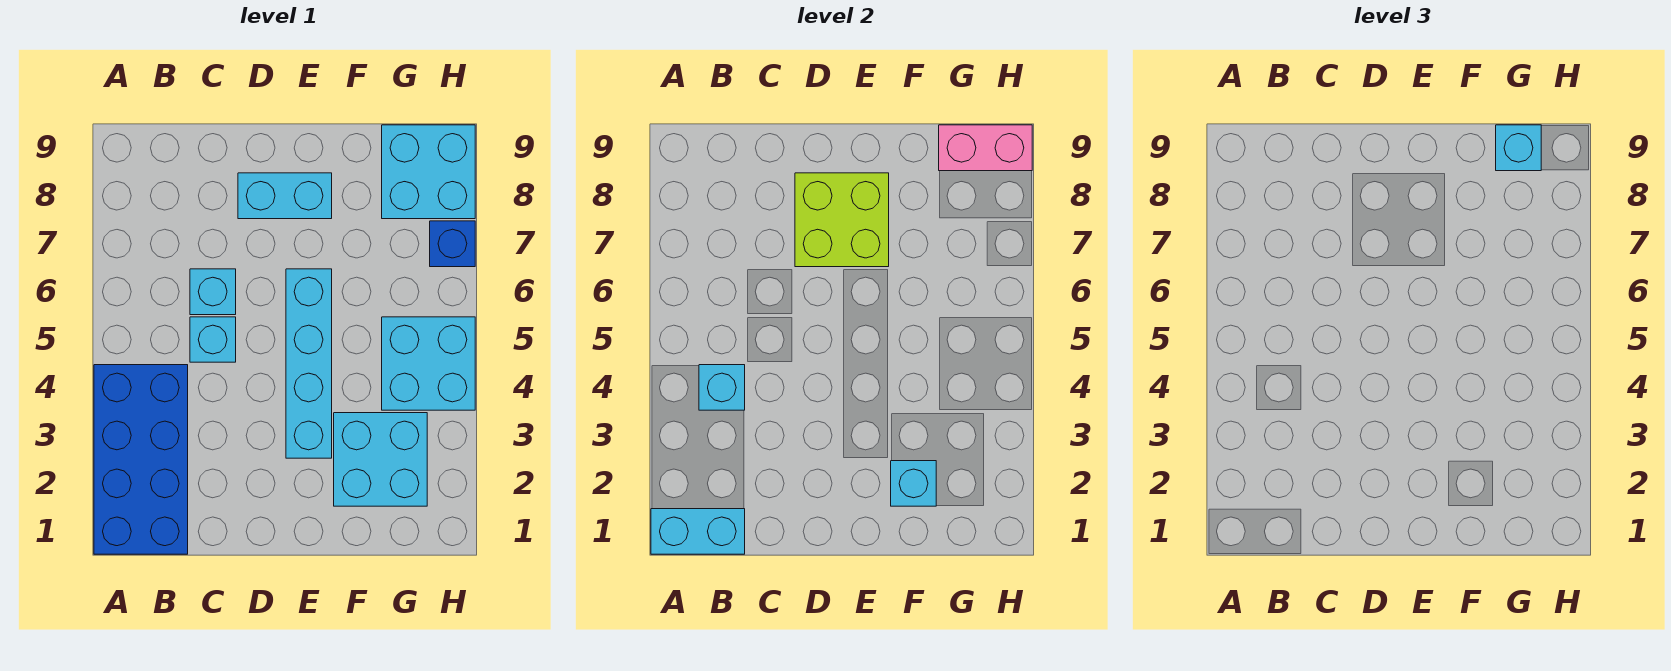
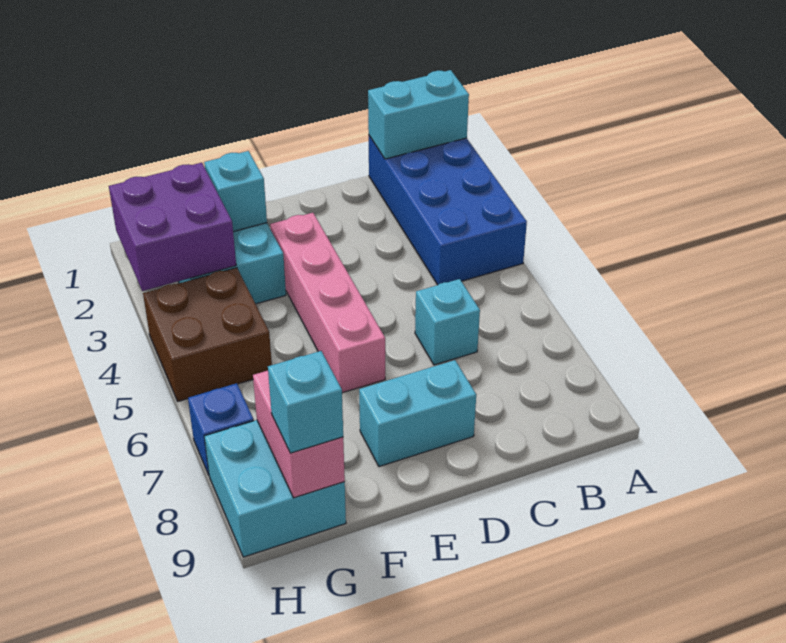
cyan brick B4 level 2 -> none
cyan brick C5 level 1 -> none
lime brick D7:E8 level 2 -> none
cyan brick E3:E6 level 1 -> pink brick E3:E6 level 1
none -> purple brick G2:H3 level 2
cyan brick G4:H5 level 1 -> brown brick G4:H5 level 1
pink brick G9:H9 level 2 -> pink brick G8:G9 level 2

